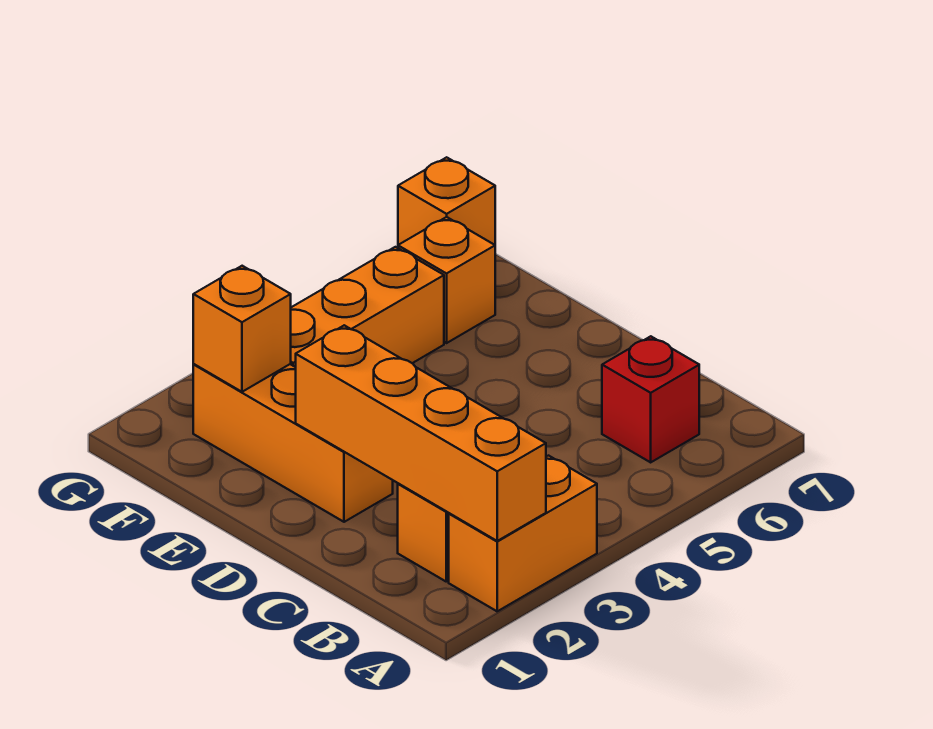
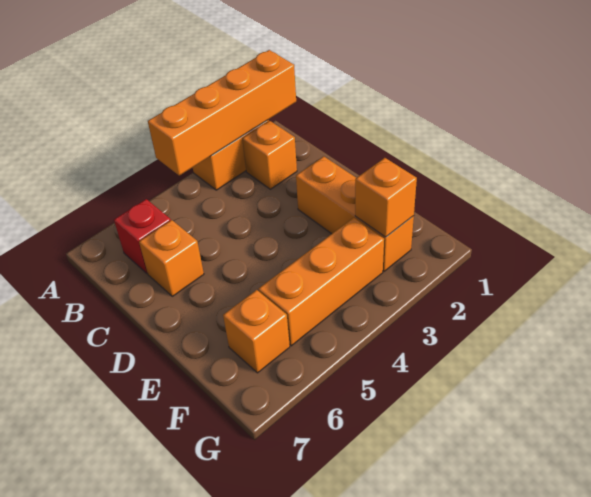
orange brick A2:D2 level 2 -> orange brick A1:A4 level 2
orange brick G7 level 1 -> orange brick C6 level 1

